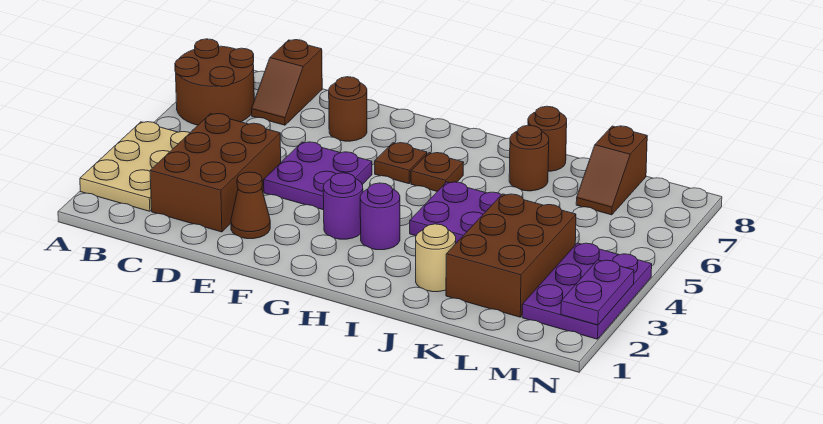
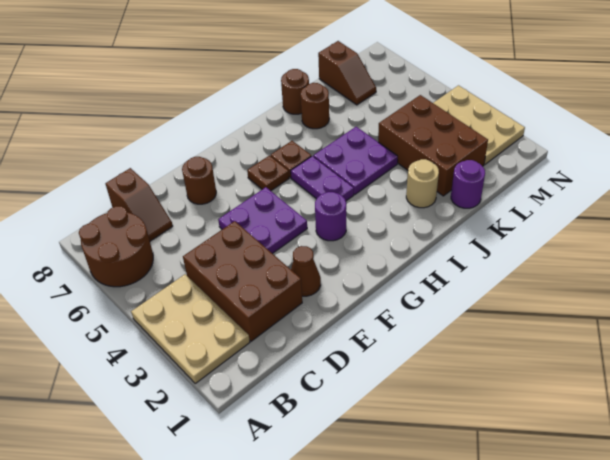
purple round brick H3 level 1 -> purple round brick K1 level 1
purple plate M2:N4 level 1 -> tan plate M2:N4 level 1
purple plate N2:N3 level 2 -> purple plate H4:H5 level 1

